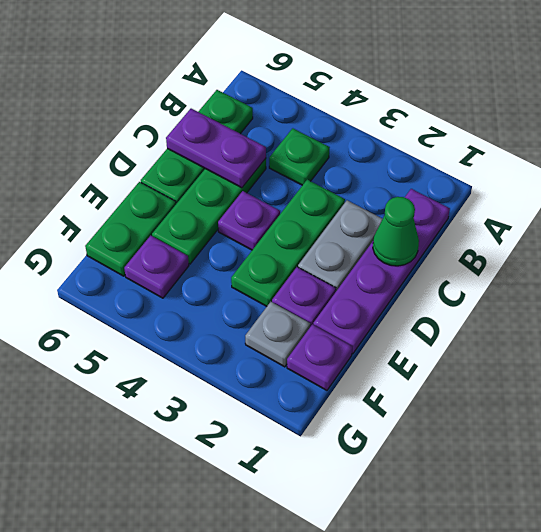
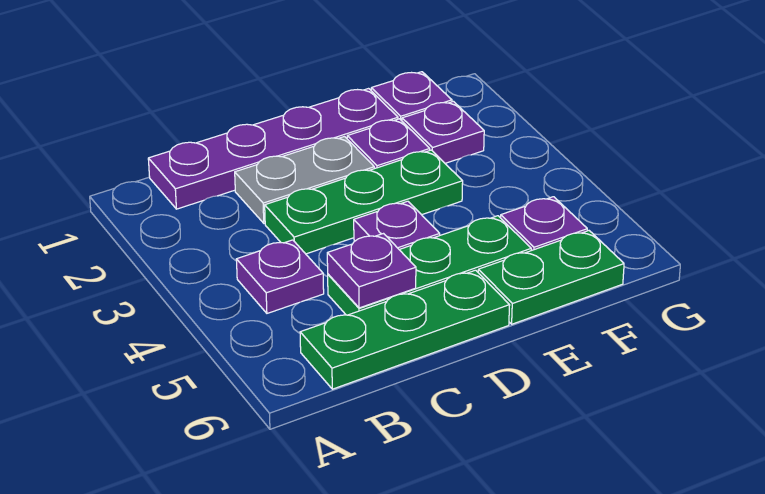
green plate B4 level 1 -> purple plate B4 level 1
green cone C1 level 2 -> none
purple plate C5:C6 level 2 -> purple plate C5 level 2
grey plate F2 level 1 -> purple plate F2 level 1

